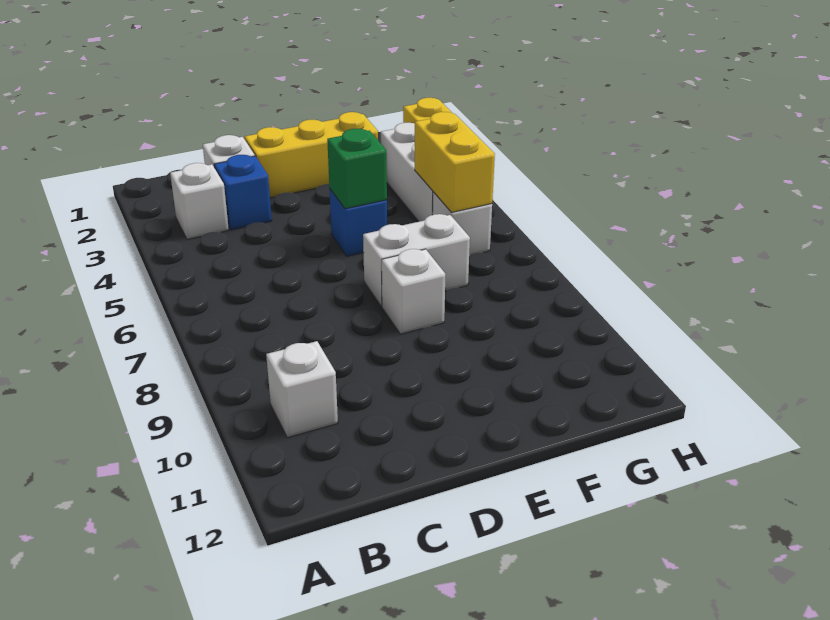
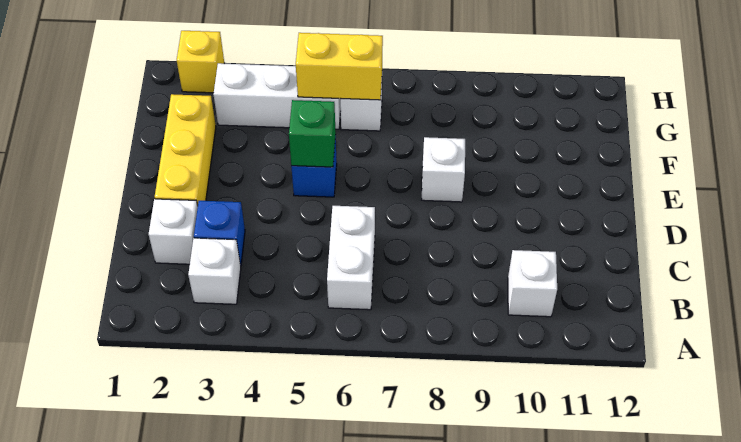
white brick E7:F7 level 1 -> white brick B6:C6 level 1

